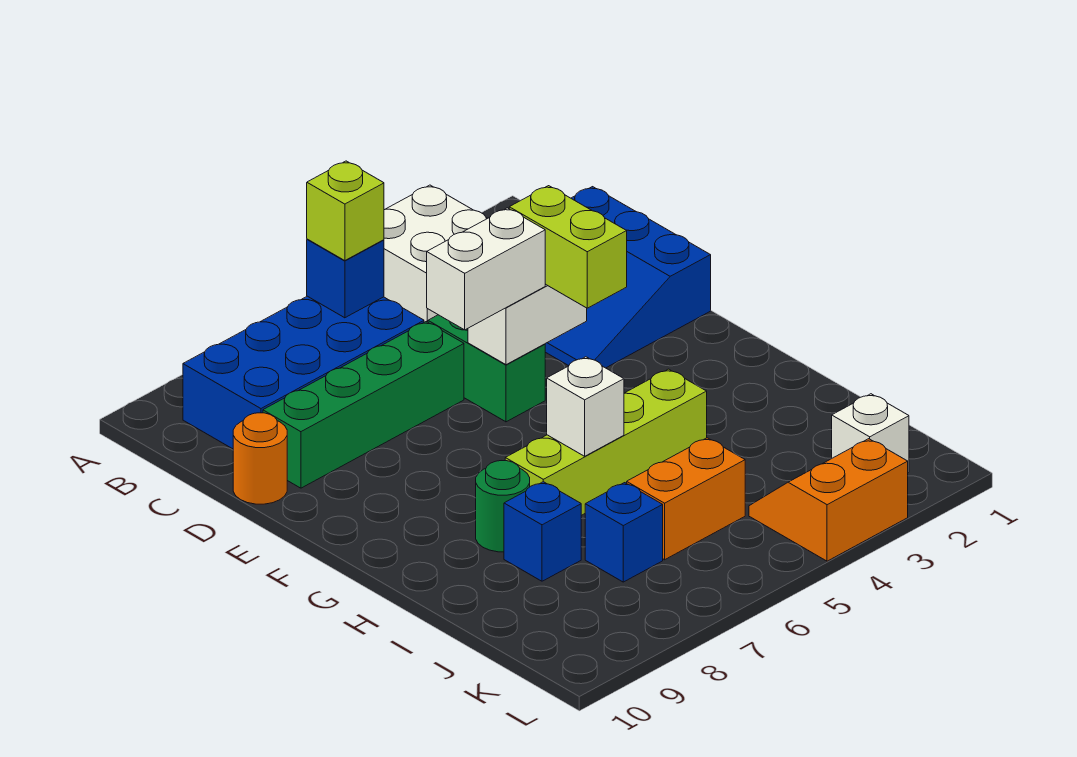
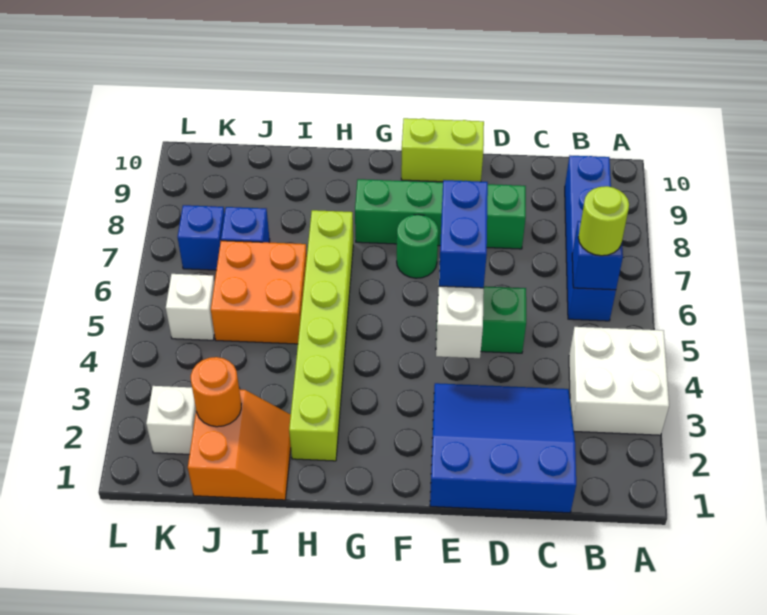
blue brick B6:C9 level 1 -> blue brick B6:B9 level 1
lime brick B6 level 3 -> lime round brick B6 level 3
green brick D6:D9 level 1 -> green brick D8:G8 level 1
orange round brick D10 level 1 -> orange round brick J2 level 2
lime brick E4:F4 level 3 -> lime brick E10:F10 level 1
white brick E5:E6 level 3 -> blue brick E5:E6 level 3
lime brick H4:H7 level 1 -> lime brick H2:H7 level 1
white brick H6 level 2 -> white brick K5 level 1
green round brick H8 level 1 -> green round brick F7 level 1
blue brick I8 level 1 -> blue brick K7 level 1
orange brick J5:J6 level 1 -> orange brick I5:J6 level 1
orange slope K3:L4 level 1 top L -> orange slope I1:J2 level 1 top J

